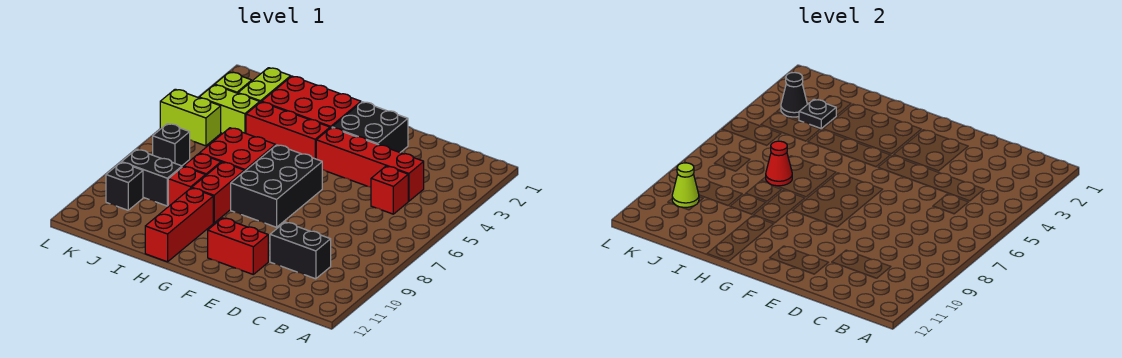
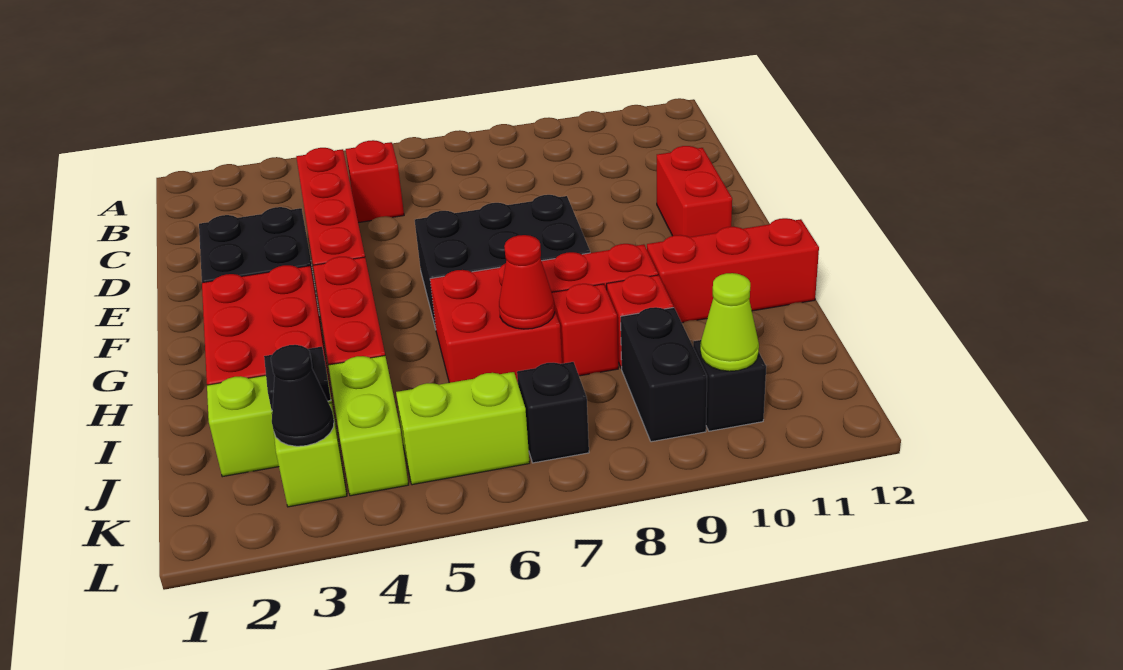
black brick C10:D10 level 1 -> none
lime brick K5:L5 level 1 -> lime brick K5:K6 level 1

